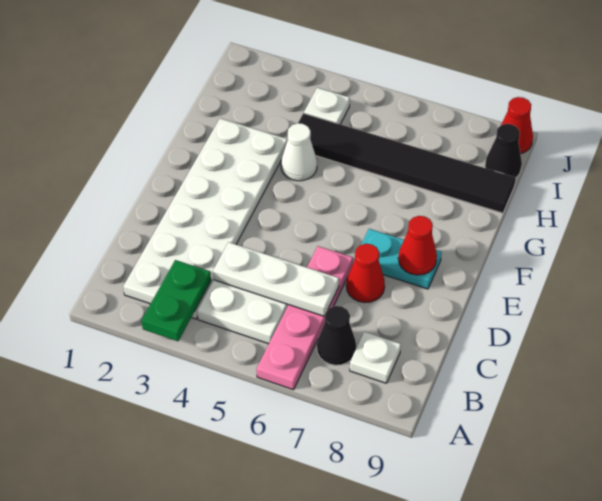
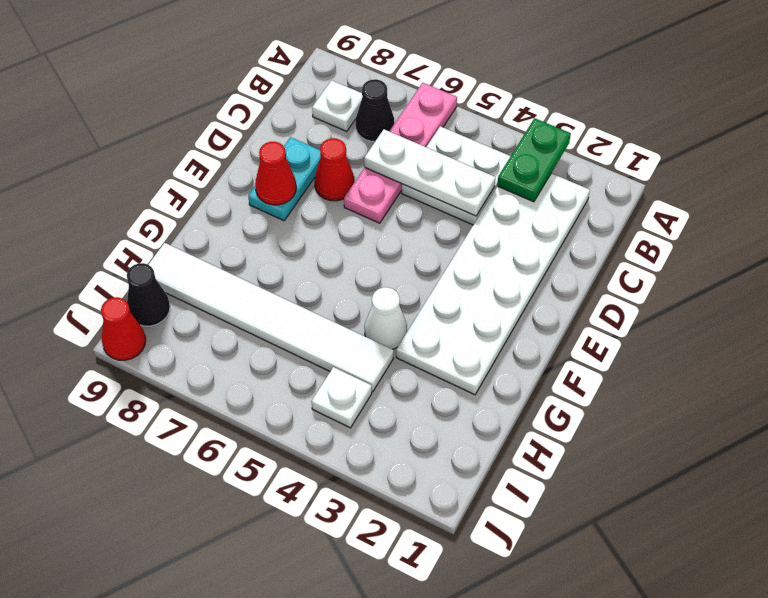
cyan plate E7:E8 level 1 -> cyan plate D8:E8 level 1
black tile H4:H9 level 1 -> white tile H4:H9 level 1

